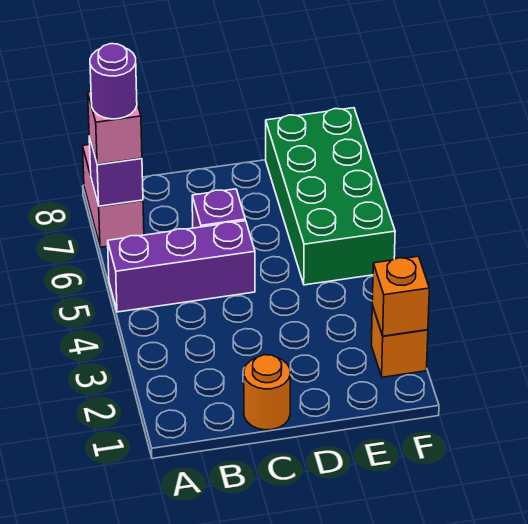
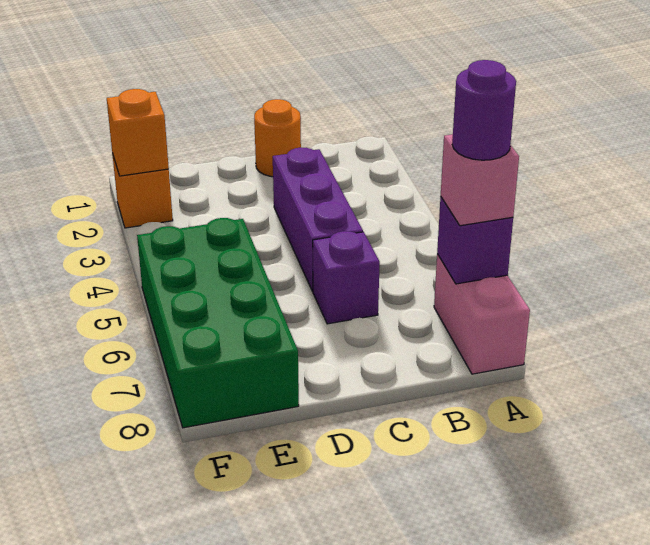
purple brick A5:C5 level 1 -> purple brick C3:C5 level 1

